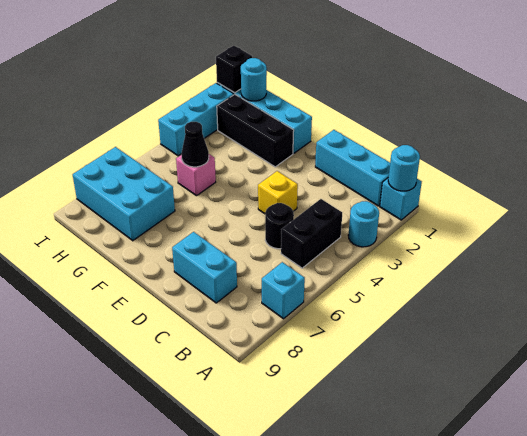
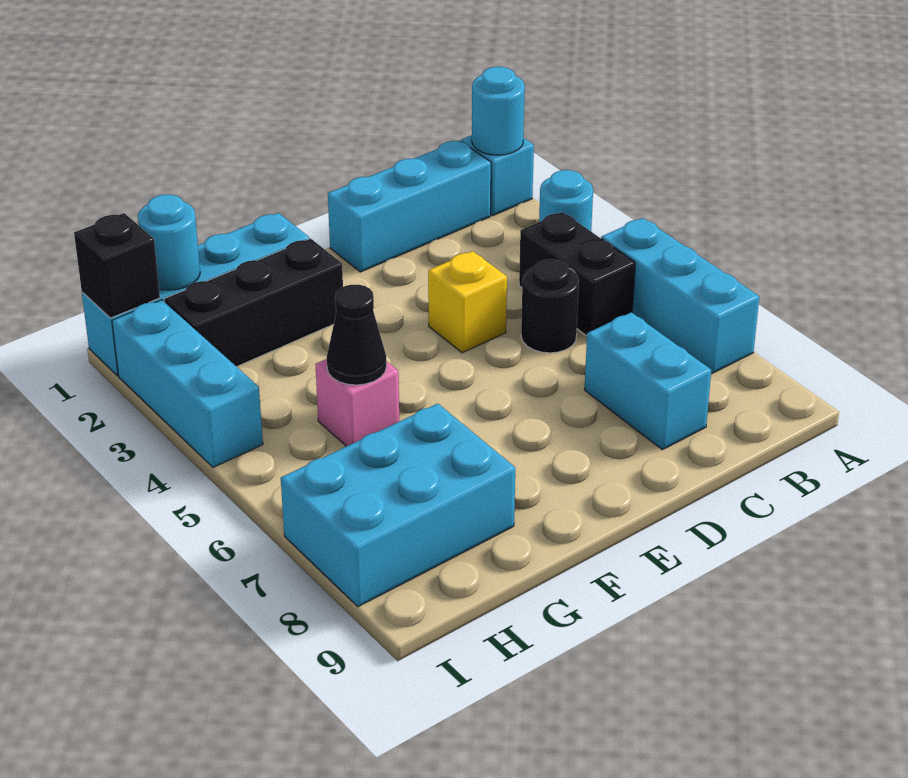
cyan brick A7 level 1 -> cyan brick A5:A7 level 1
cyan brick C8:D8 level 1 -> cyan brick C7:C8 level 1

